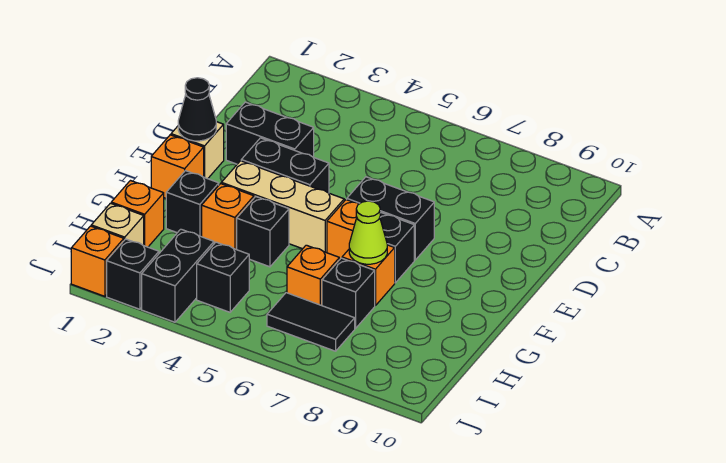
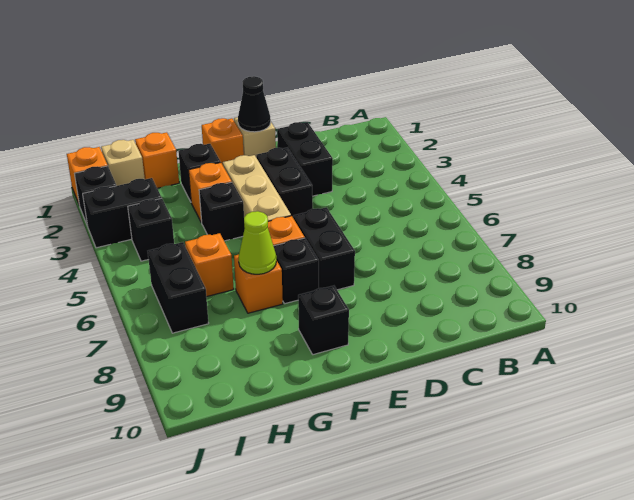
black brick H7 level 1 -> black brick F9 level 1
black tile I6:I7 level 1 -> black brick I6:I7 level 1

